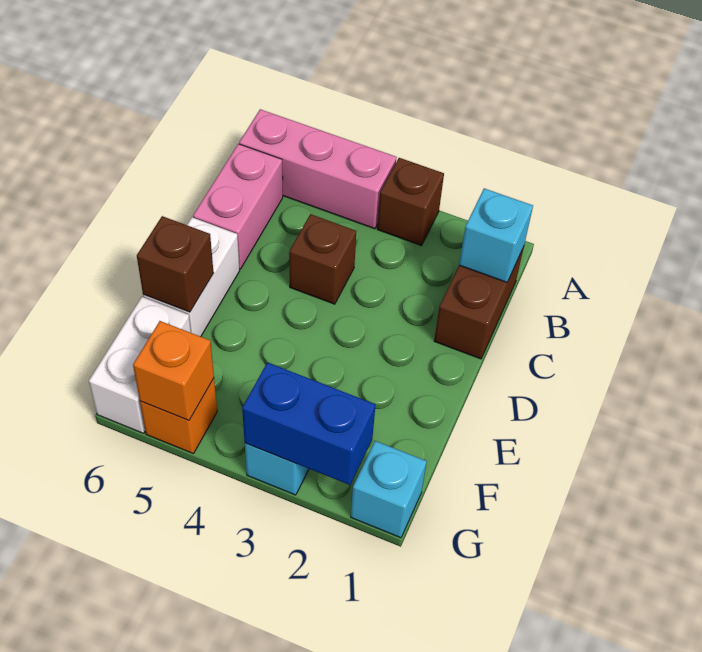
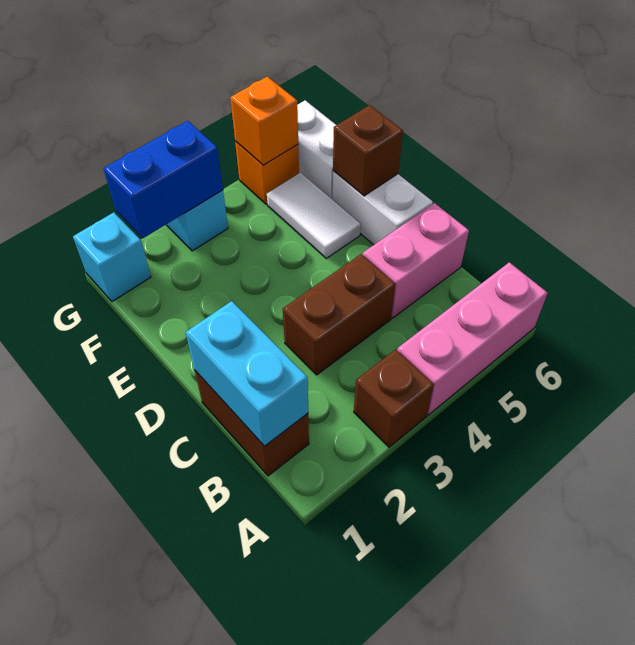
cyan brick B1 level 2 -> cyan brick B1:C1 level 2
pink brick B6:C6 level 1 -> pink brick C5:C6 level 1
brown brick C4 level 1 -> brown brick C3:C4 level 1
none -> white tile E5:F5 level 1

